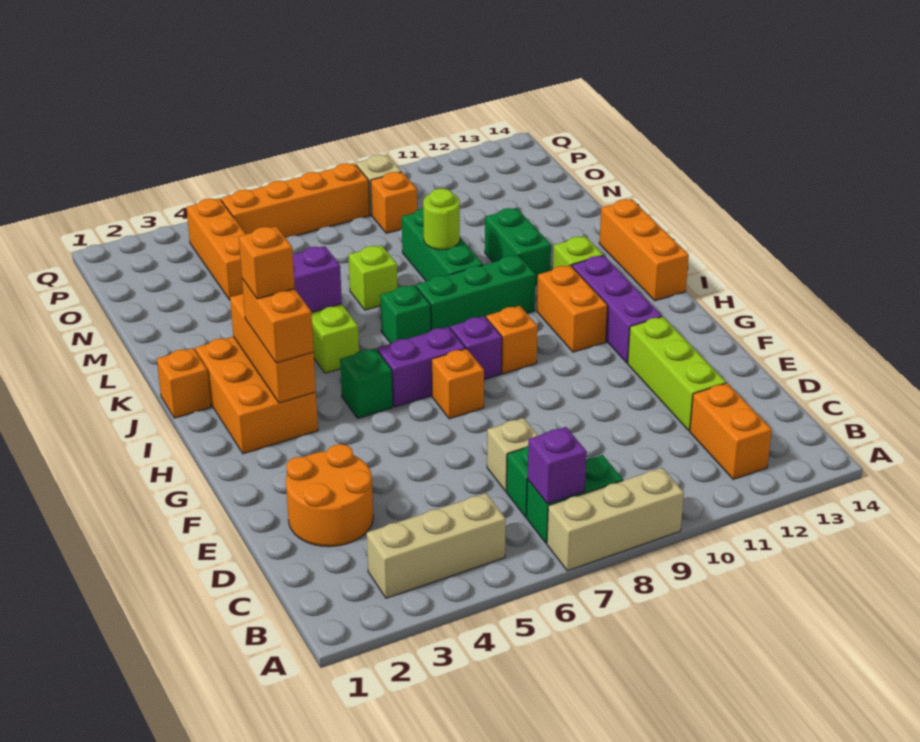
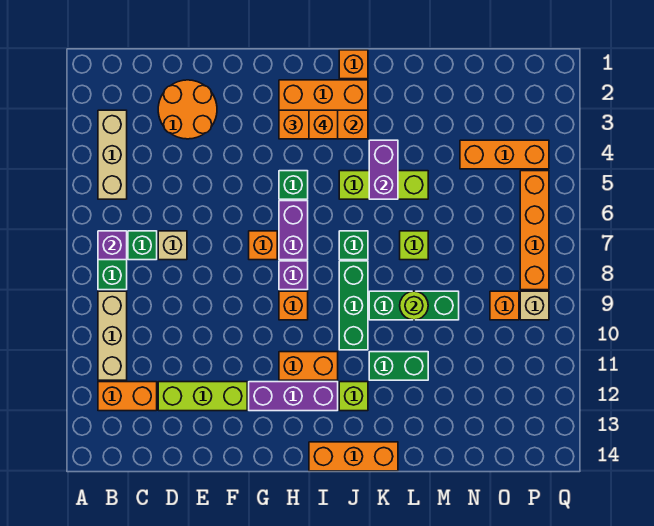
tan brick A7:A9 level 1 -> tan brick B9:B11 level 1

